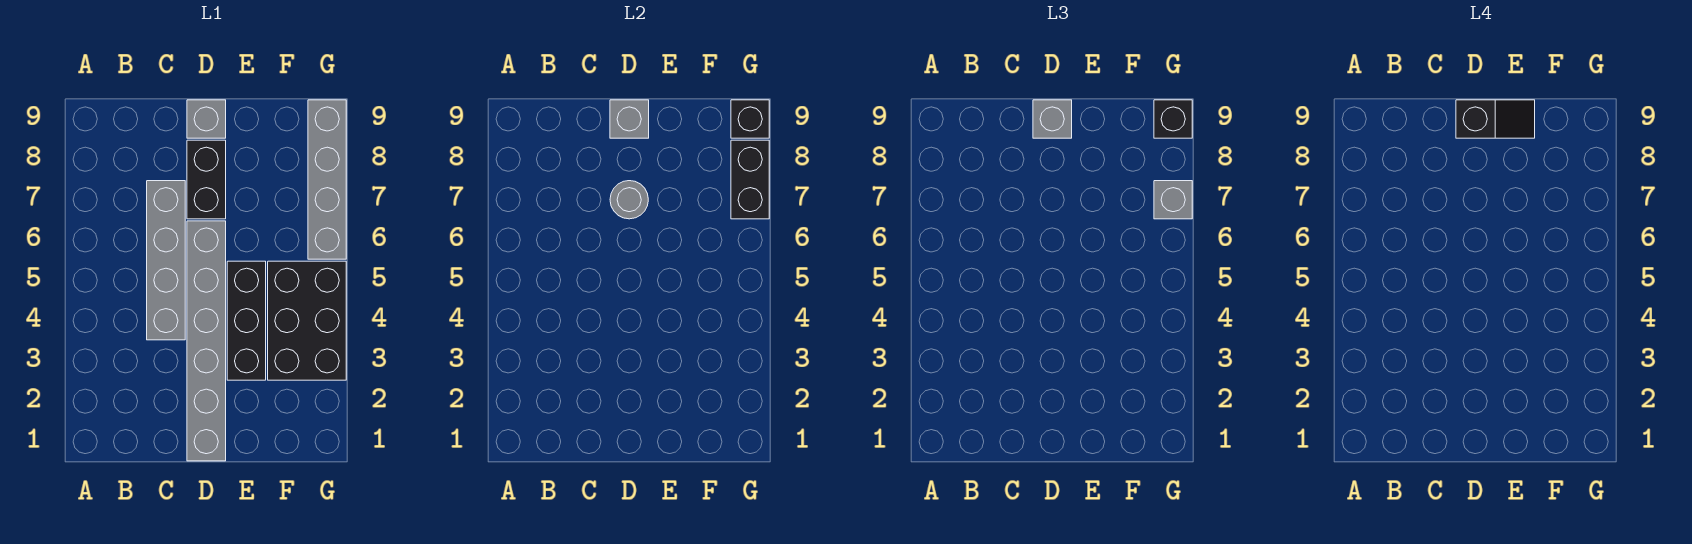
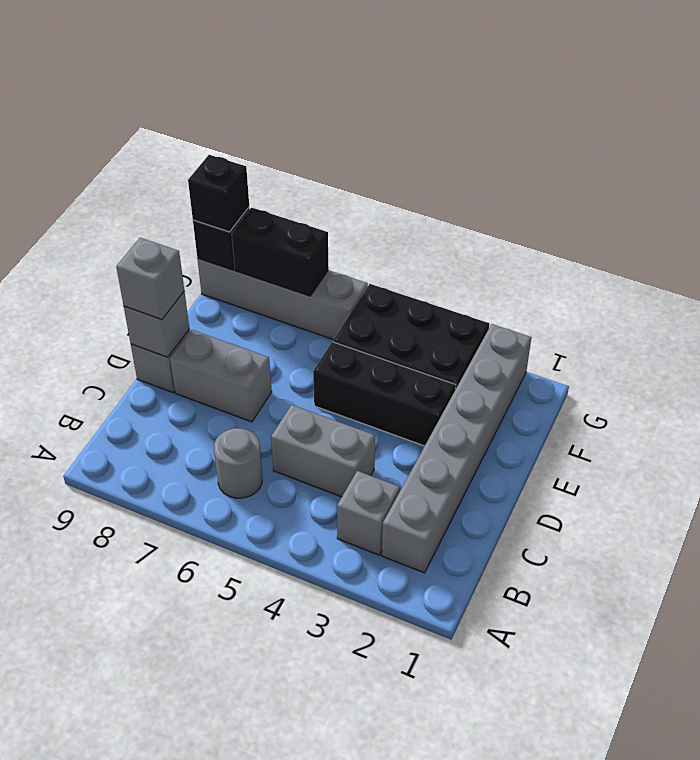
grey brick C4:C7 level 1 -> grey brick C4:C5 level 1
grey brick D1:D6 level 1 -> grey brick B2:G2 level 1
black brick D7:D8 level 1 -> grey brick D7:D8 level 1
grey round brick D7 level 2 -> grey round brick B6 level 1
black slope D9:E9 level 4 top D -> none
grey brick G7 level 3 -> grey brick B3 level 1

